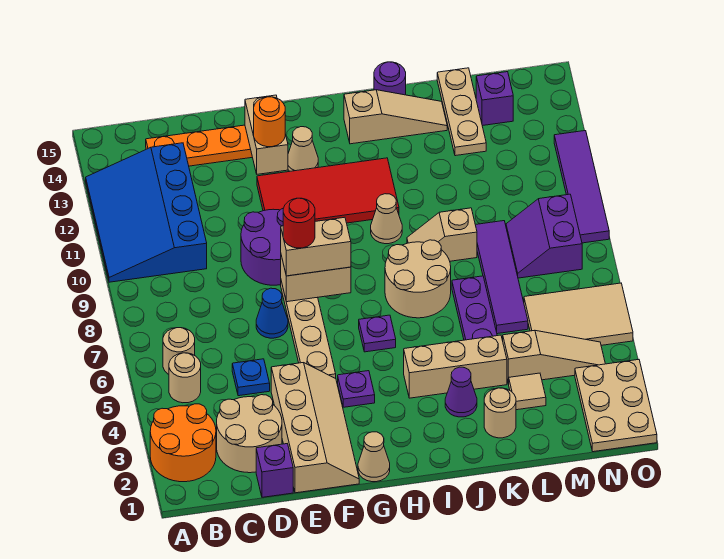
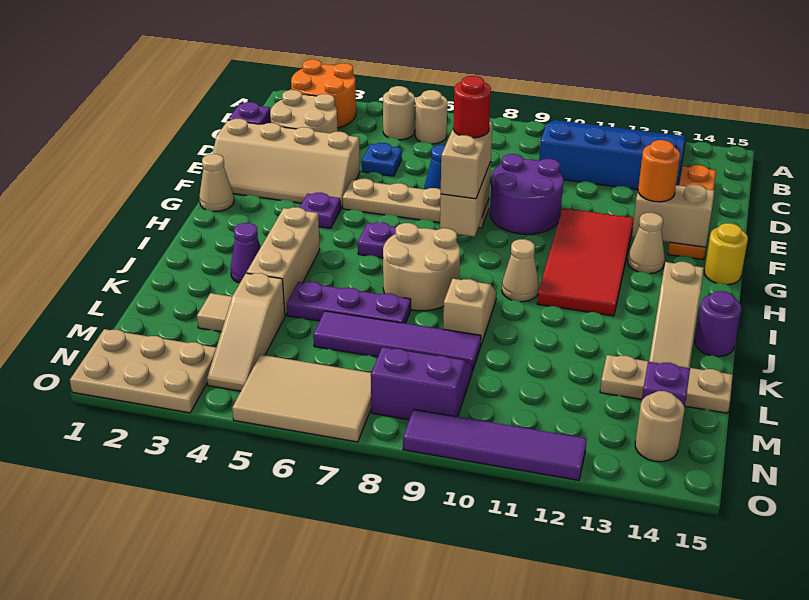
none -> yellow round brick G15 level 1
tan round brick K2 level 1 -> tan round brick N14 level 1
tan tile M5:O6 level 1 -> tan tile N5:O7 level 1

